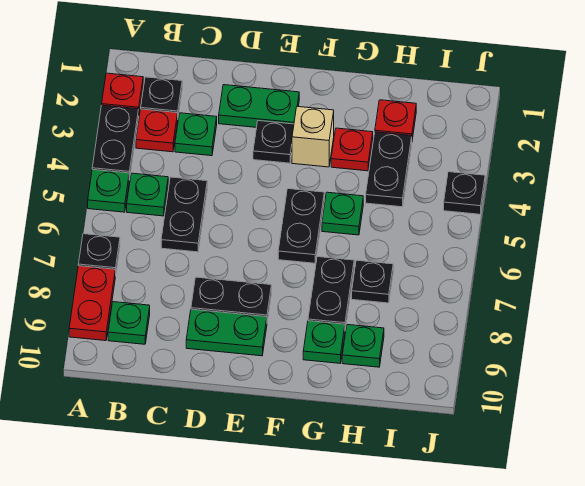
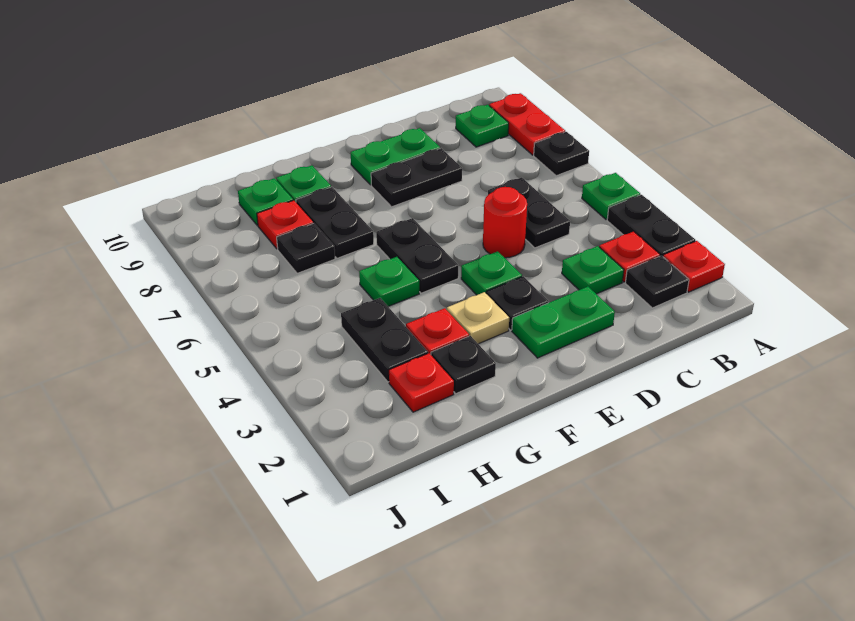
green plate B5 level 1 -> green plate E4 level 1
none -> red round brick D5 level 1
tan brick F3 level 1 -> tan plate F3 level 1
none -> red plate H8 level 1
black plate J4 level 1 -> black plate G2 level 1

